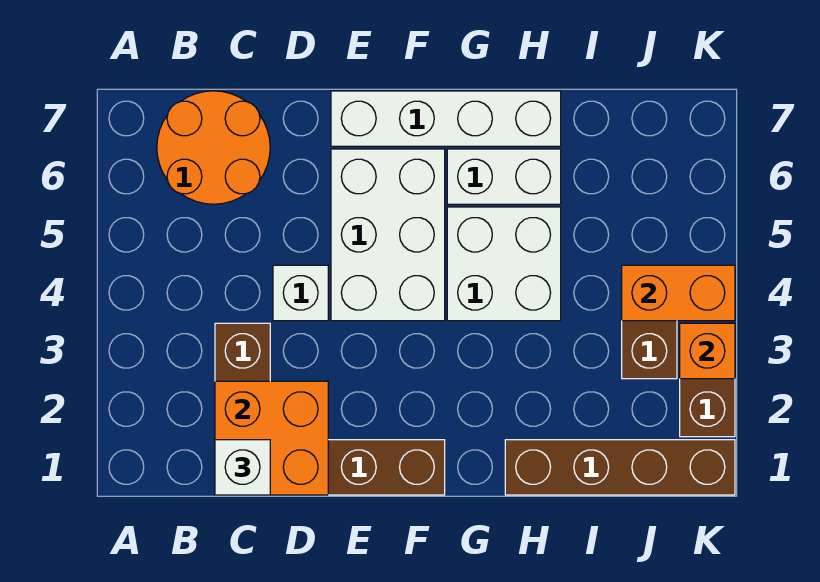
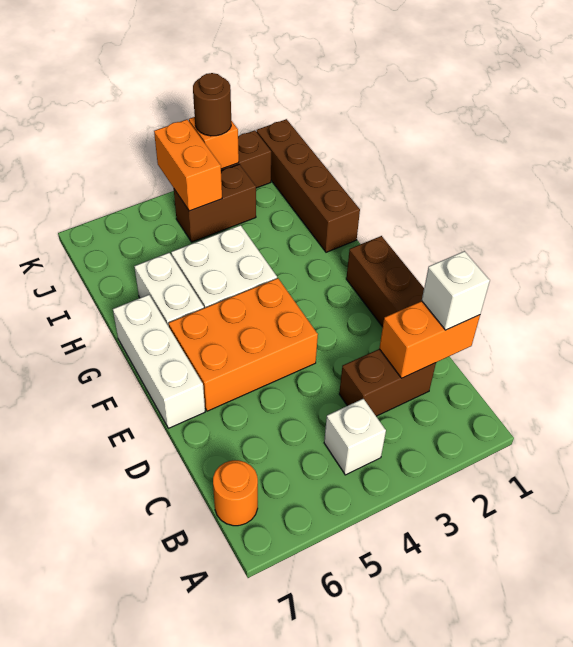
orange round brick B6:C7 level 1 -> orange round brick B7 level 1
orange brick C1:D2 level 2 -> orange brick C1:C2 level 2
white brick D4 level 1 -> white brick B4 level 1
white brick E4:F6 level 1 -> orange brick E4:F6 level 1
white brick E7:H7 level 1 -> white brick E7:G7 level 1
none -> brown round brick K3 level 3

